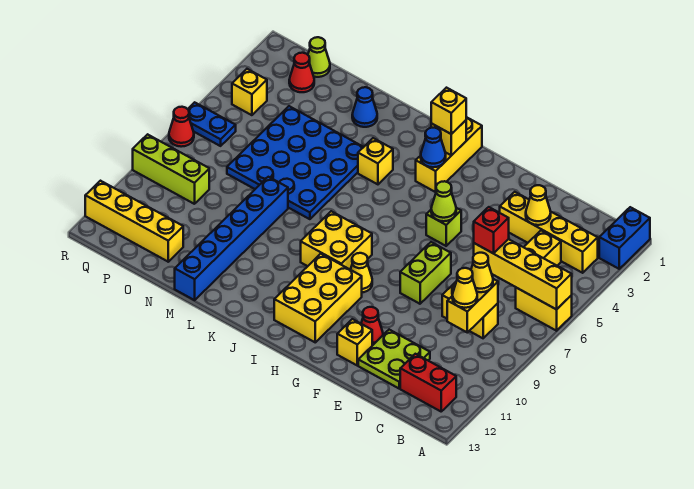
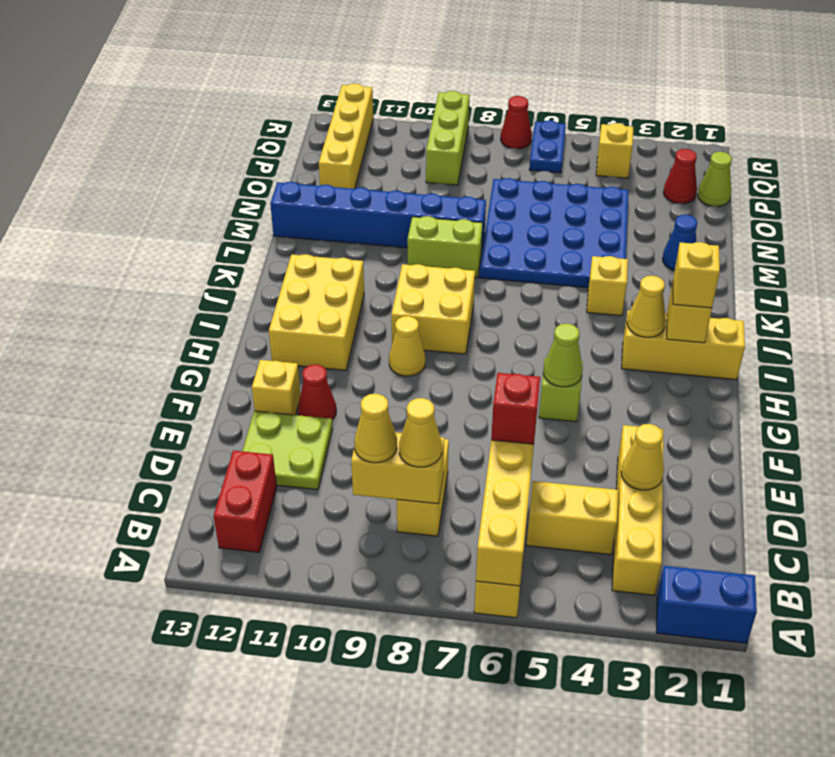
lime brick F7:F8 level 1 -> lime brick L8:L9 level 1
yellow brick H10:I12 level 1 -> yellow brick H11:J12 level 1
blue cone I3 level 2 -> yellow cone I3 level 2

